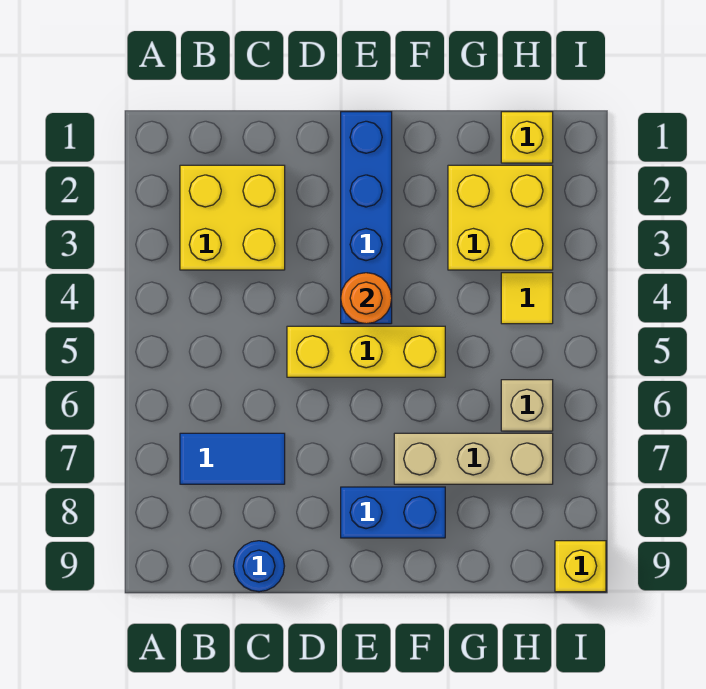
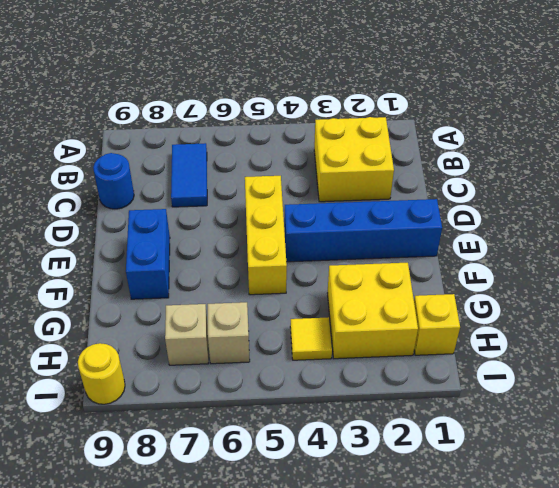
orange round brick E4 level 2 -> none
tan brick F7:H7 level 1 -> tan brick H7 level 1
yellow brick I9 level 1 -> yellow round brick I9 level 1

